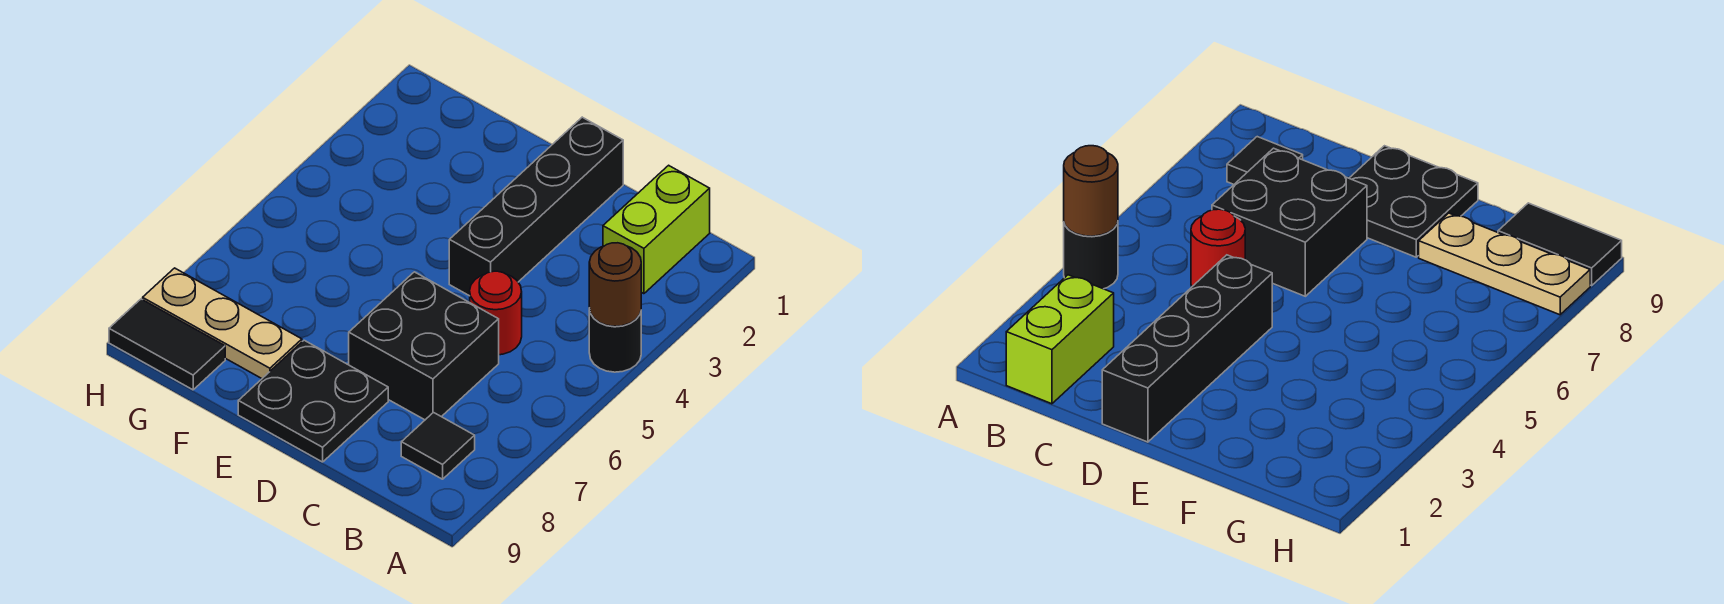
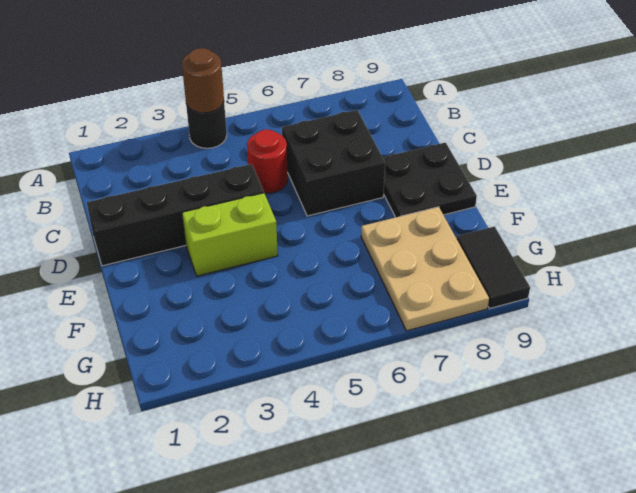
lime brick B1:B2 level 1 -> lime brick E3:E4 level 1
black tile B8 level 1 -> none
tan plate F8:H8 level 1 -> tan plate F7:H8 level 1

